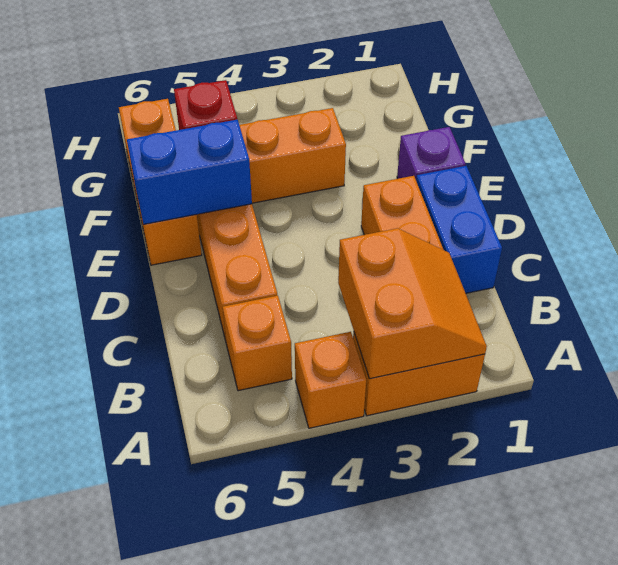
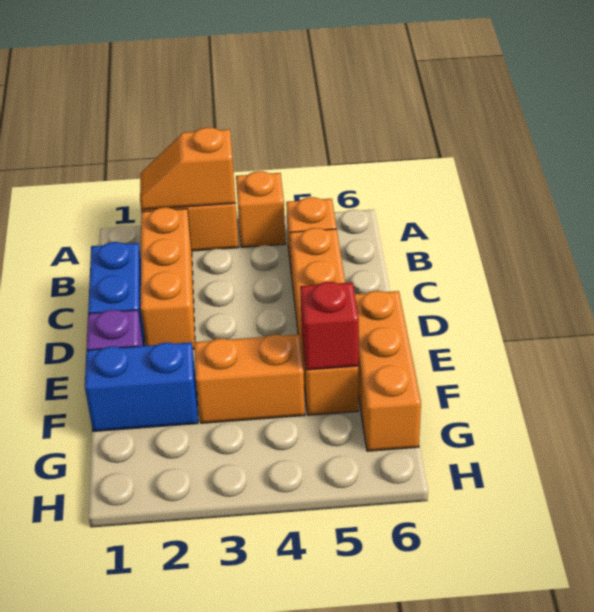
orange slope A2:B3 level 2 top 3 -> orange slope A2:A3 level 2 top 3
blue brick E5:E6 level 2 -> blue brick F1:F2 level 1

